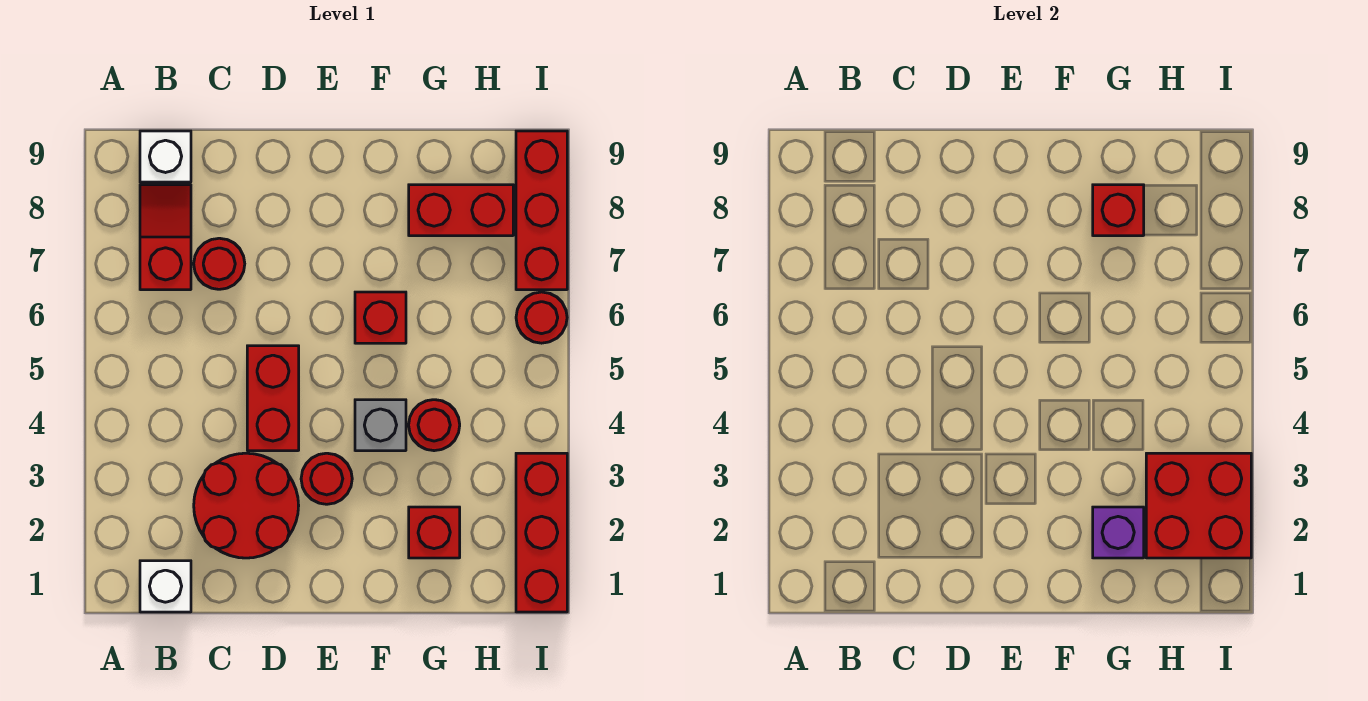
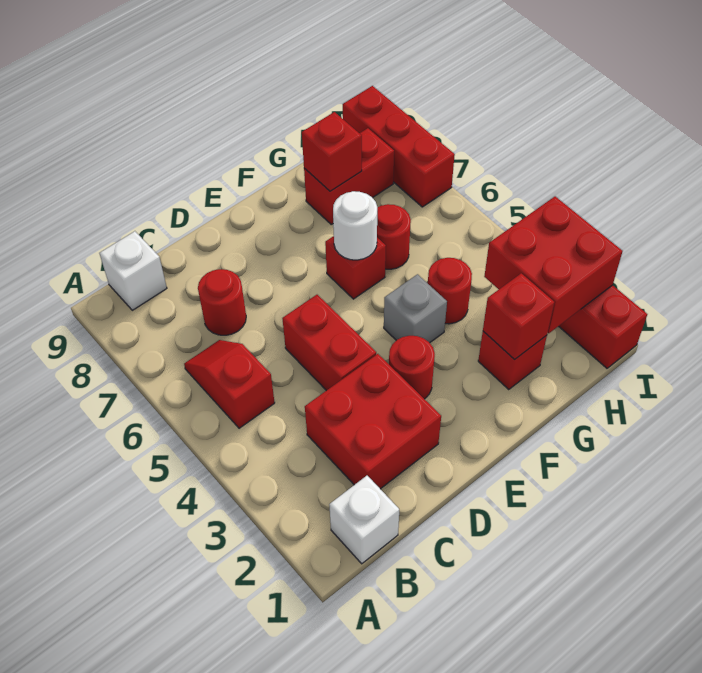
red slope B7:B8 level 1 top 7 -> red slope B5:B6 level 1 top 5
red round brick C2:D3 level 1 -> red brick C2:D3 level 1
none -> white round brick F6 level 2
purple brick G2 level 2 -> red brick G2 level 2
red round brick I6 level 1 -> red round brick G6 level 1

